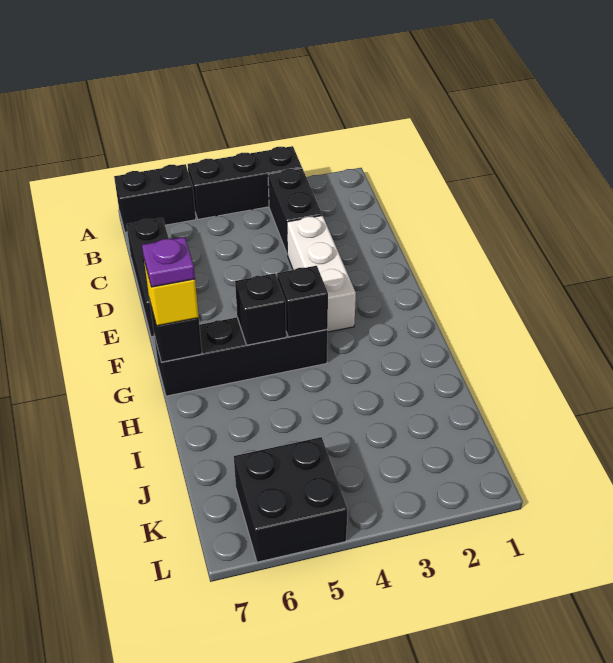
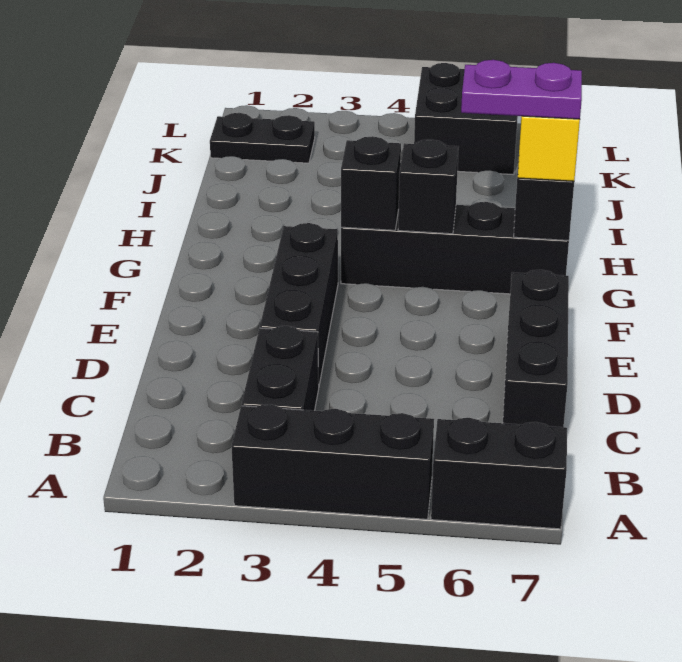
white brick D3:F3 level 1 -> black brick D3:F3 level 1
purple plate G7 level 4 -> purple plate G6:G7 level 4
none -> black plate K1:K2 level 1

